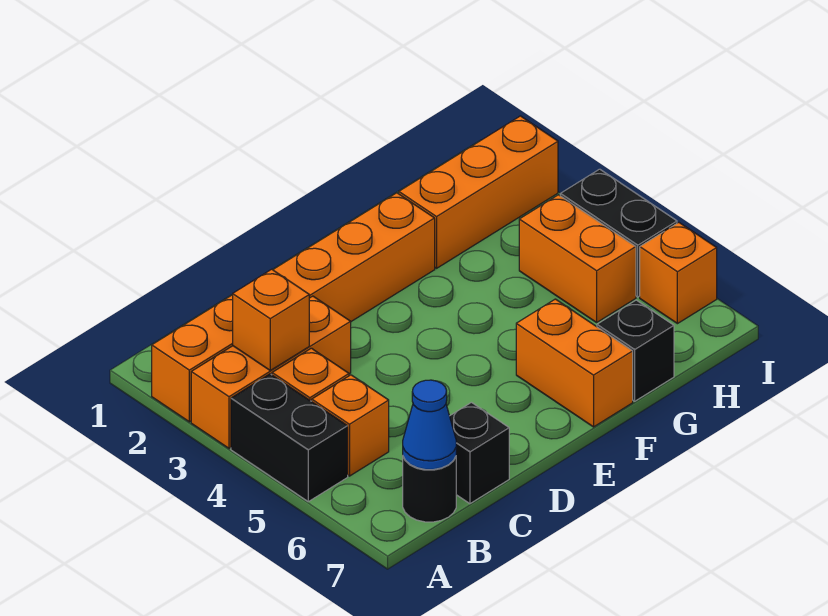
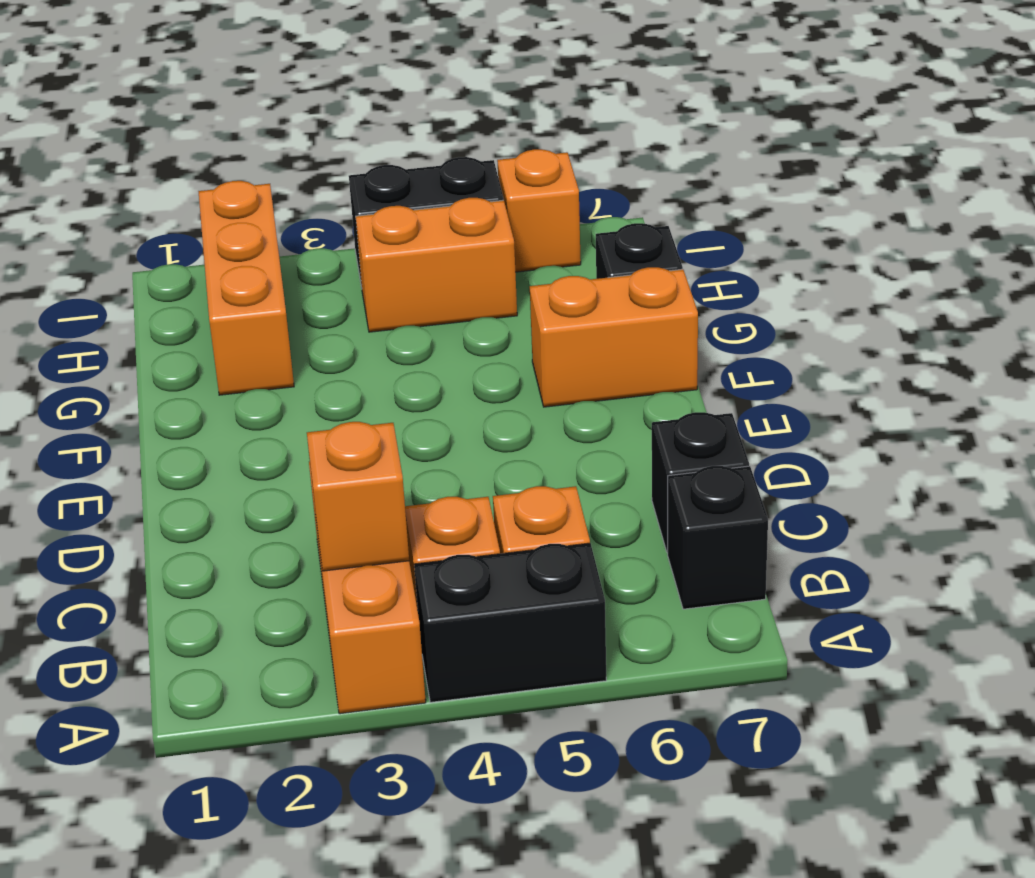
orange brick A2:F2 level 1 -> none
black round brick B7 level 1 -> black brick B7 level 1
blue cone B7 level 2 -> none

